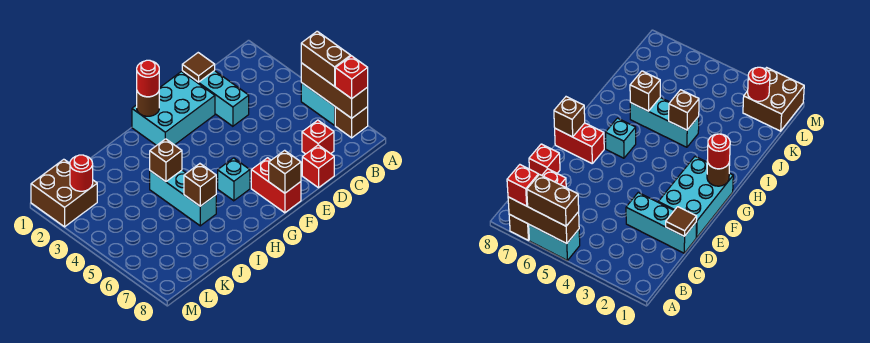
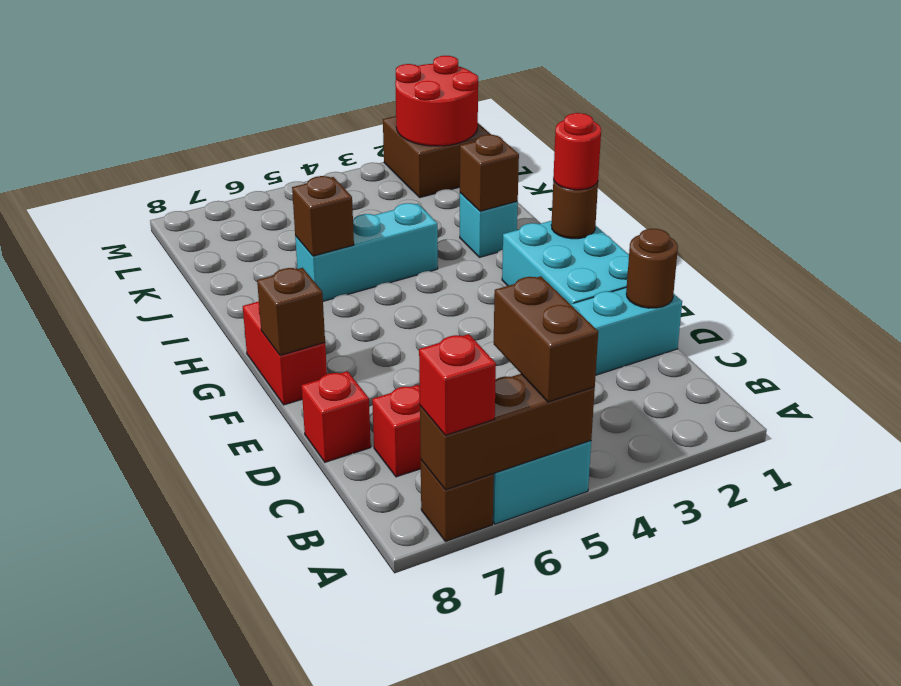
brown brick A5:A6 level 3 -> brown brick A5:B5 level 3
brown tile D1 level 2 -> brown round brick D1 level 2
red brick F7:F8 level 1 -> red brick F8:G8 level 1
cyan brick G6 level 1 -> cyan brick I2 level 1
brown brick I4 level 2 -> brown brick I2 level 2
red round brick L2 level 2 -> red round brick L1:M2 level 2

